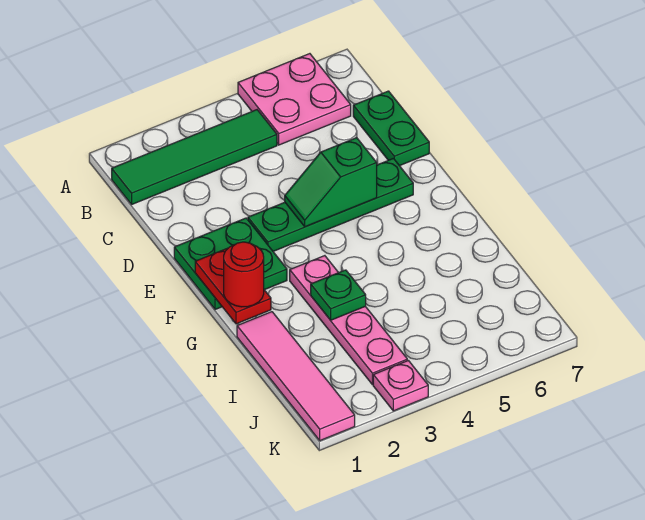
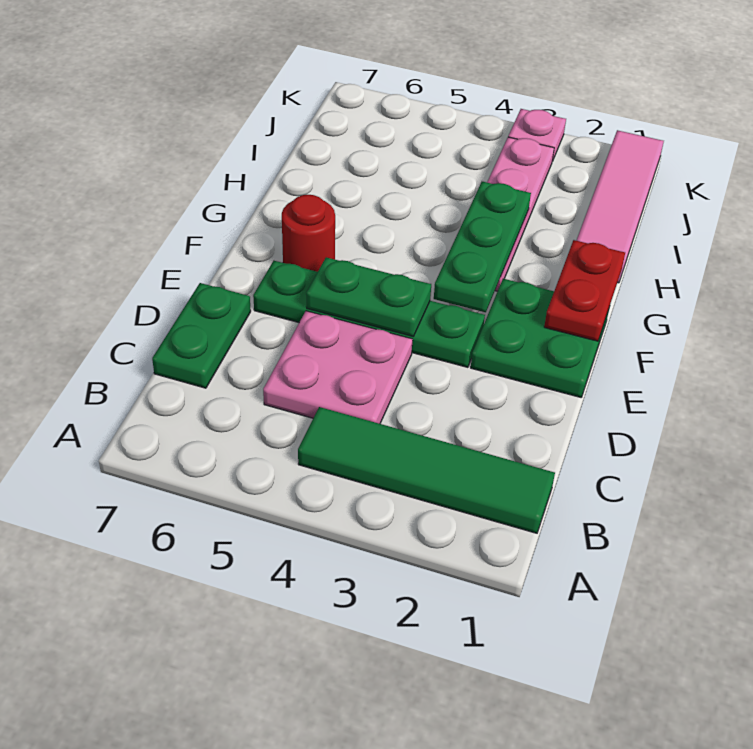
pink plate A5:B6 level 1 -> pink plate C4:D5 level 1
green slope E4:E5 level 2 top 5 -> green plate E4:E5 level 2
red round brick G1 level 3 -> red round brick F6 level 1
green plate H3 level 2 -> green plate F3:H3 level 2

